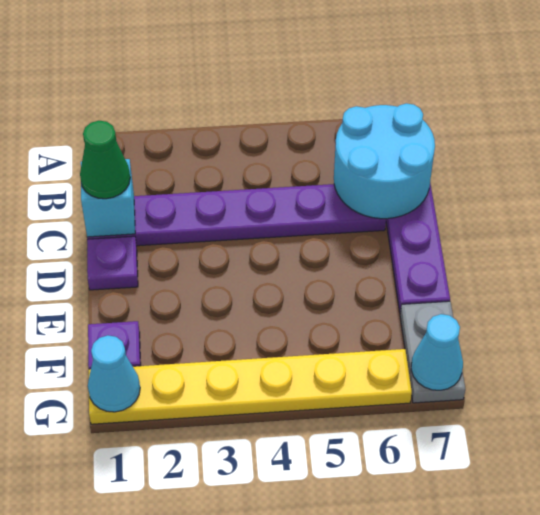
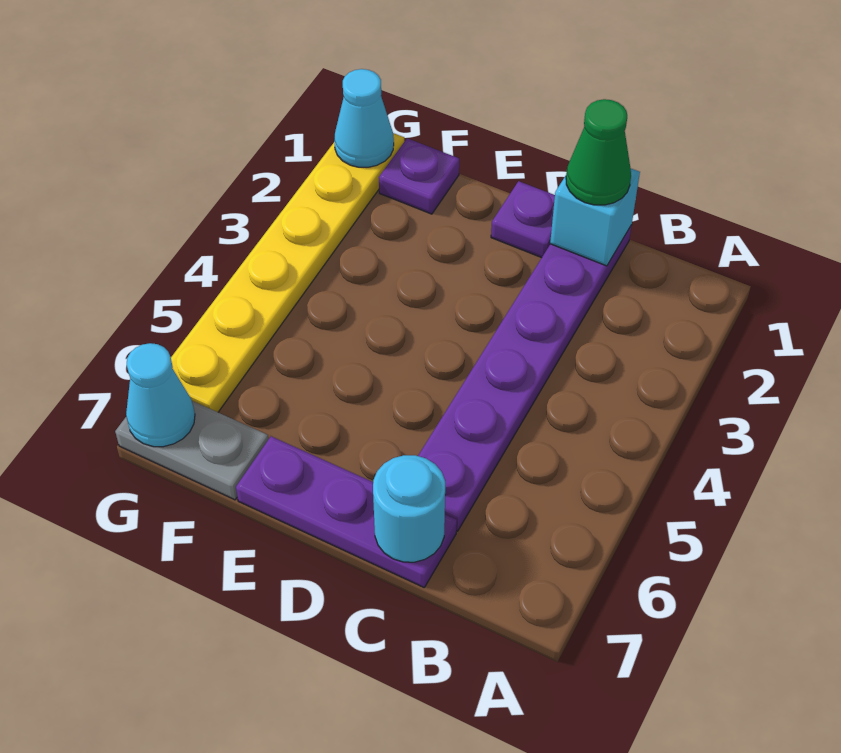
cyan round brick B6:C7 level 2 -> cyan round brick C7 level 2

